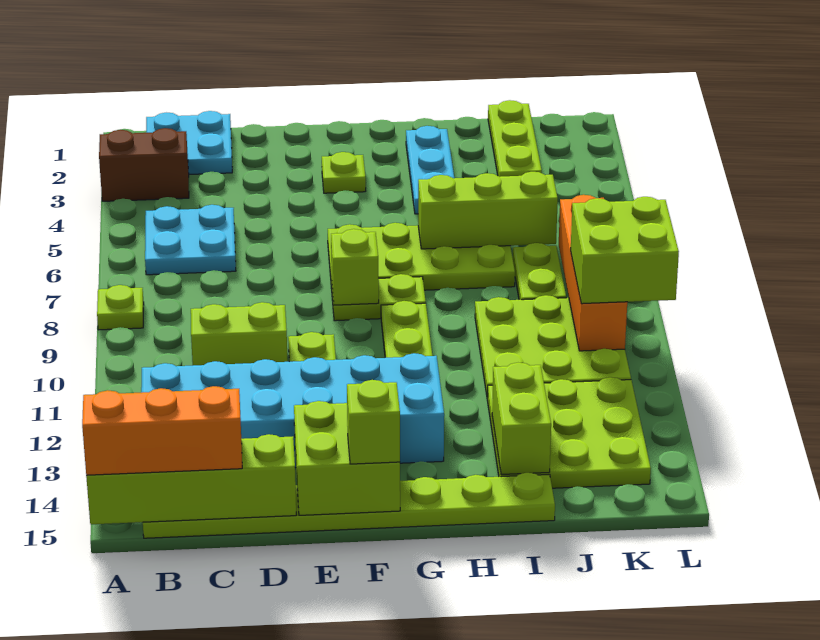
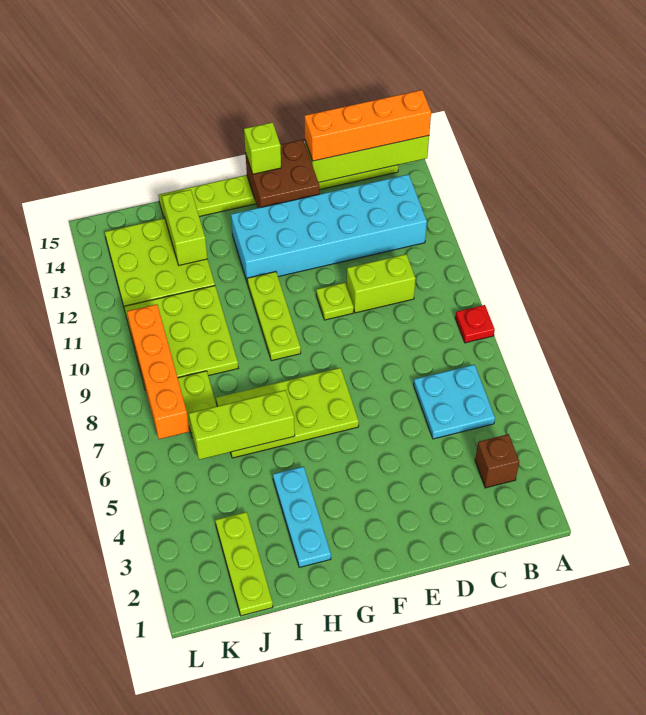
brown brick A3:B3 level 1 -> brown brick B3 level 1
lime plate A8 level 1 -> red plate A8 level 1
orange brick A15:C15 level 3 -> orange brick A15:D15 level 3
cyan plate B1:C2 level 1 -> none
lime brick E14:F15 level 2 -> brown brick E14:F15 level 2
lime plate F3 level 1 -> none
lime plate F8:G8 level 1 -> none
lime brick F8 level 2 -> none
lime brick K9:L10 level 3 -> none

